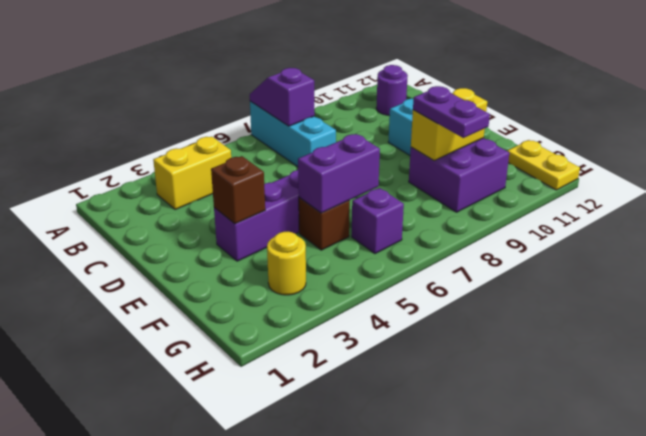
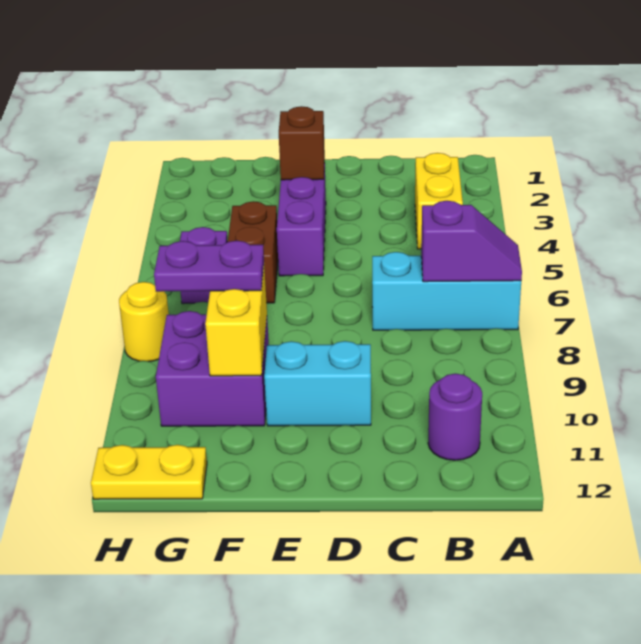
brown brick F5 level 1 -> brown brick F5:F6 level 1
purple brick F5:F6 level 2 -> none
yellow round brick G3 level 1 -> yellow round brick H8 level 1

